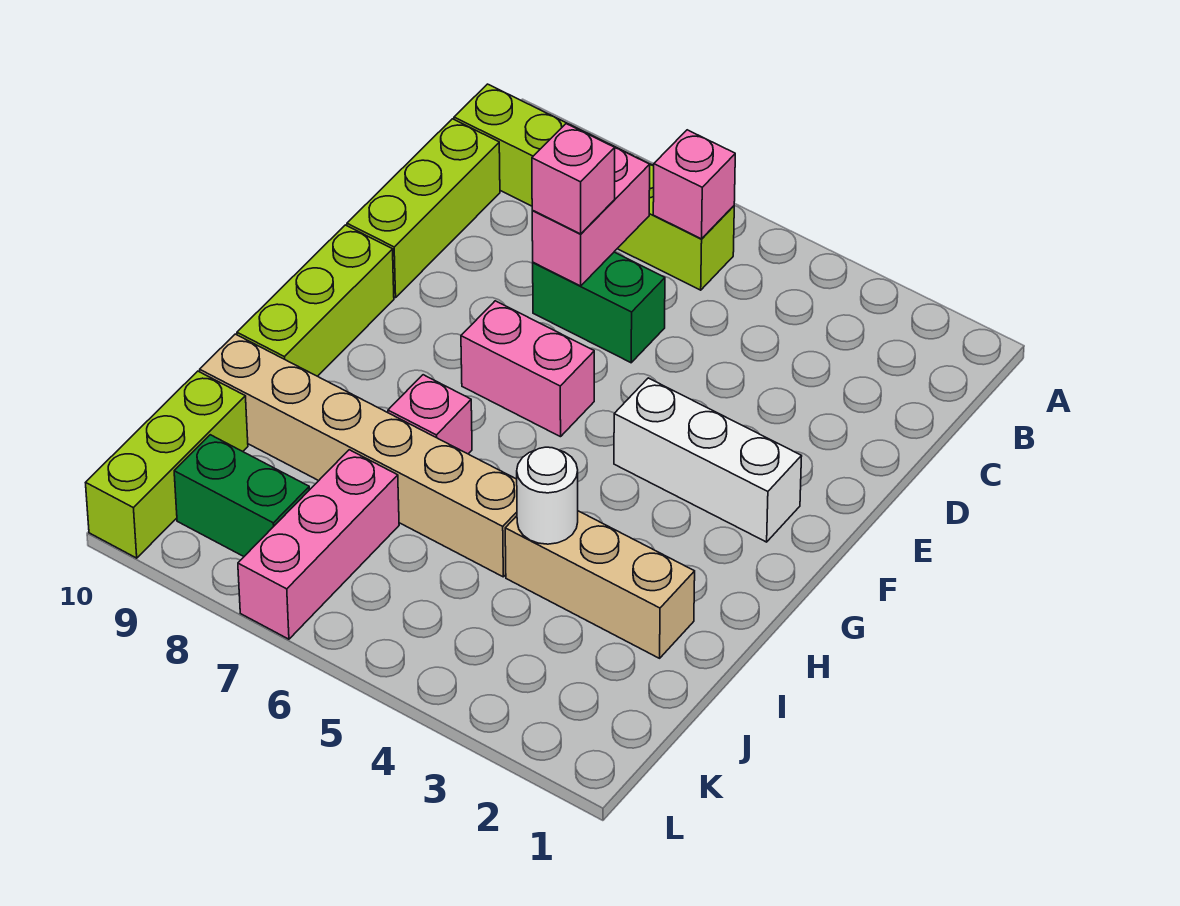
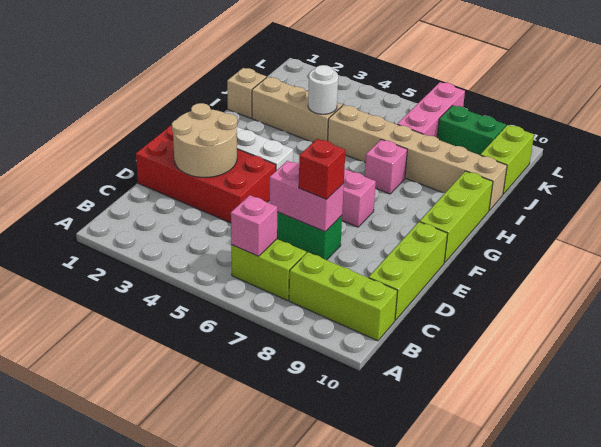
pink brick C7:D7 level 2 -> pink brick D6:D7 level 2
none -> red brick D1:E4 level 1
none -> tan round brick D2:E3 level 2
pink brick D7 level 3 -> red brick D7 level 3
none -> tan brick I1 level 1
lime brick J10:L10 level 1 -> lime brick J10:K10 level 1

